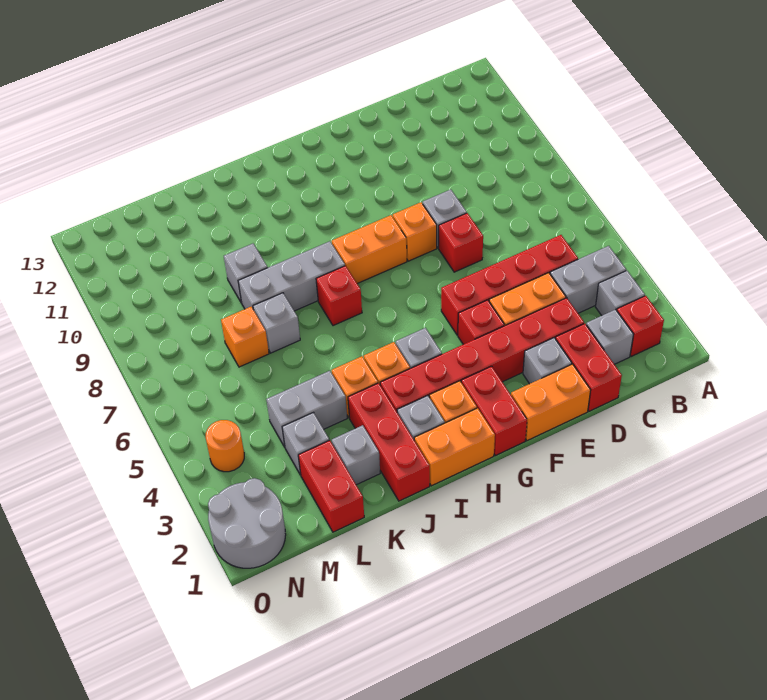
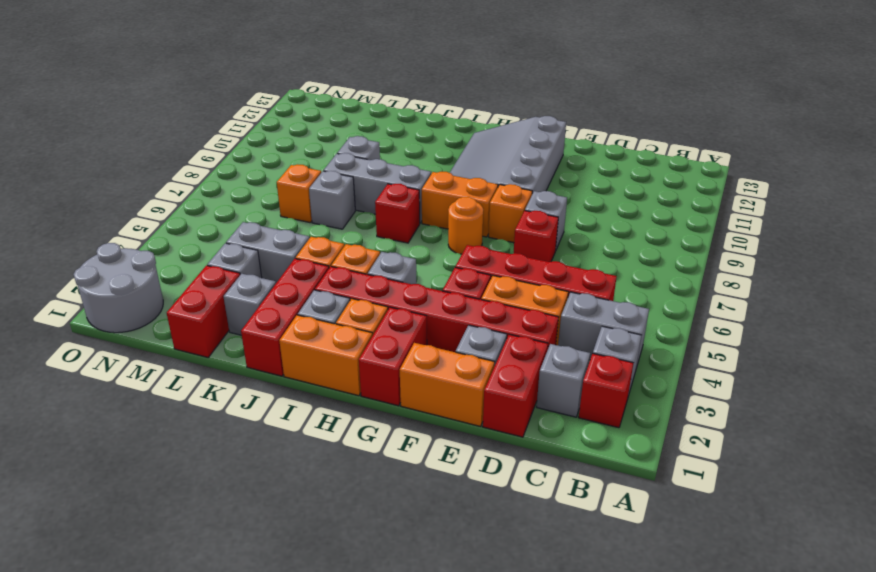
none -> grey slope F9:H12 level 1 top F
orange round brick N4 level 1 -> orange round brick G7 level 1

